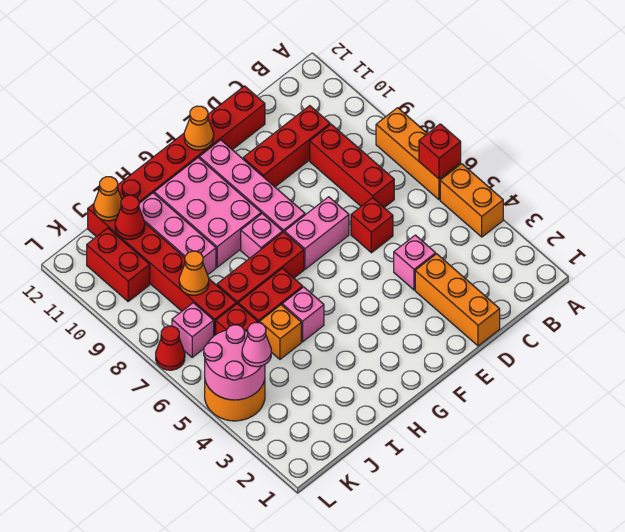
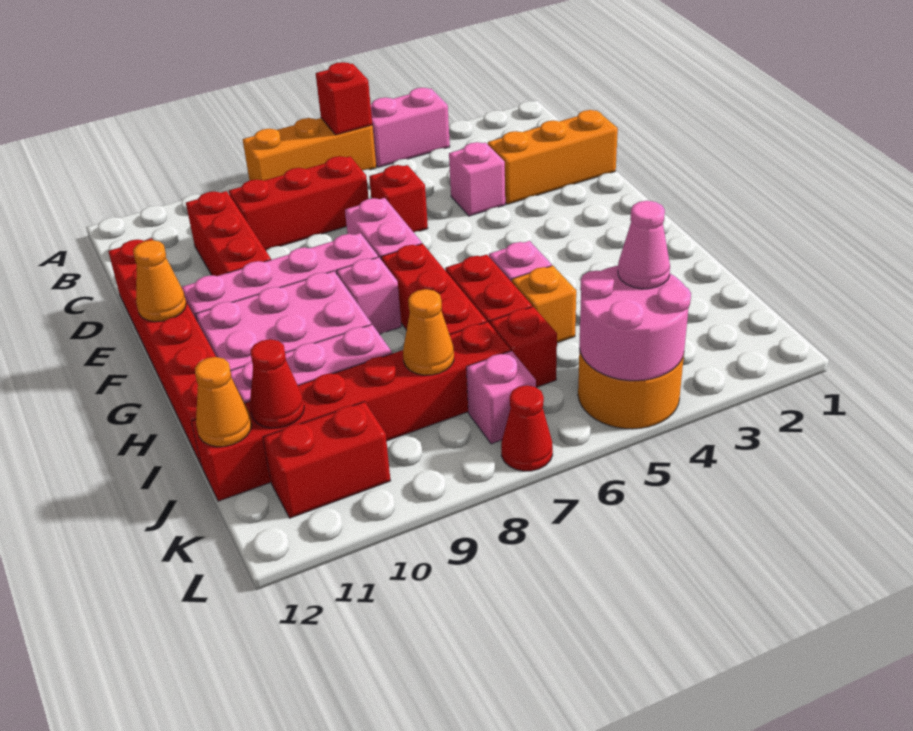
orange brick A4:A5 level 1 -> pink brick A4:A5 level 1

